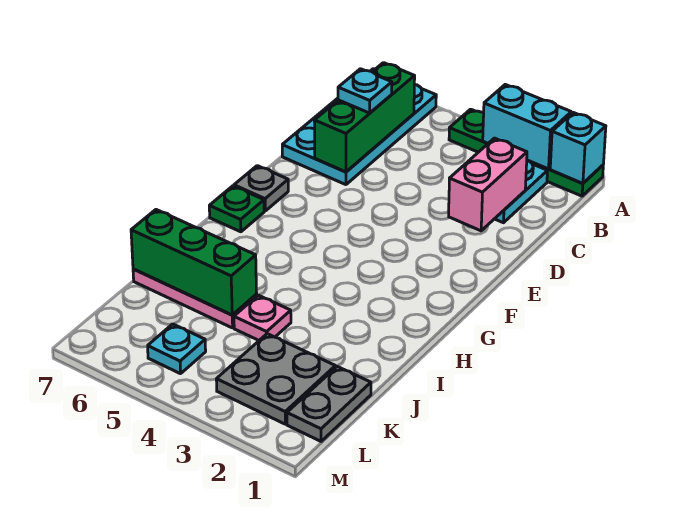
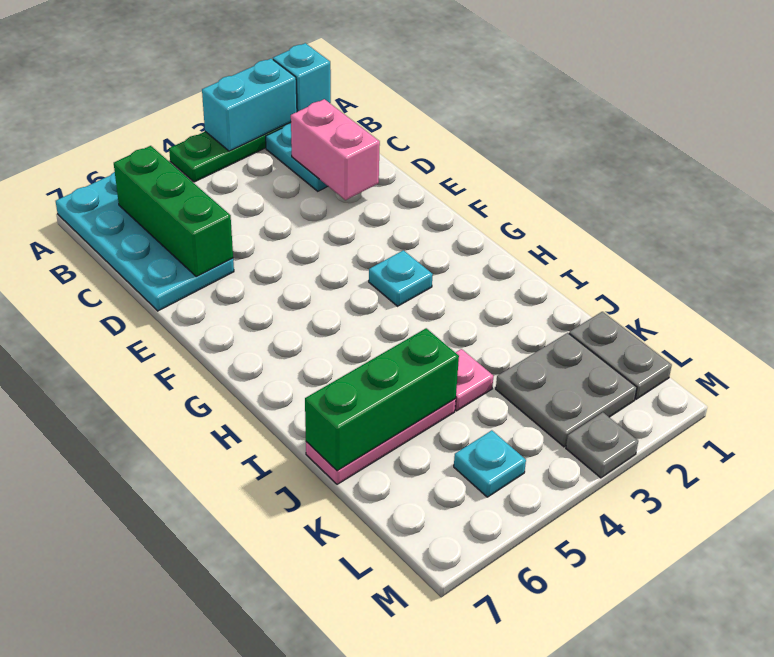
cyan plate C6 level 3 -> cyan plate G3 level 1
grey plate F7 level 1 -> grey plate M3 level 1
green plate G7 level 1 -> none

